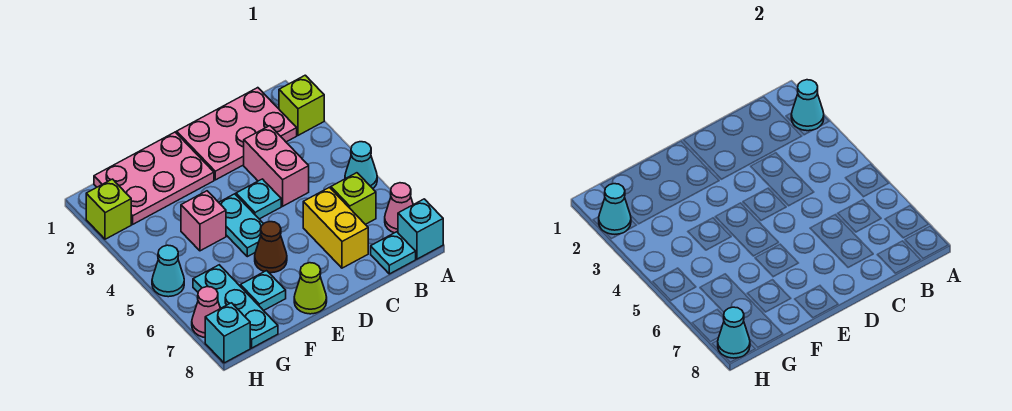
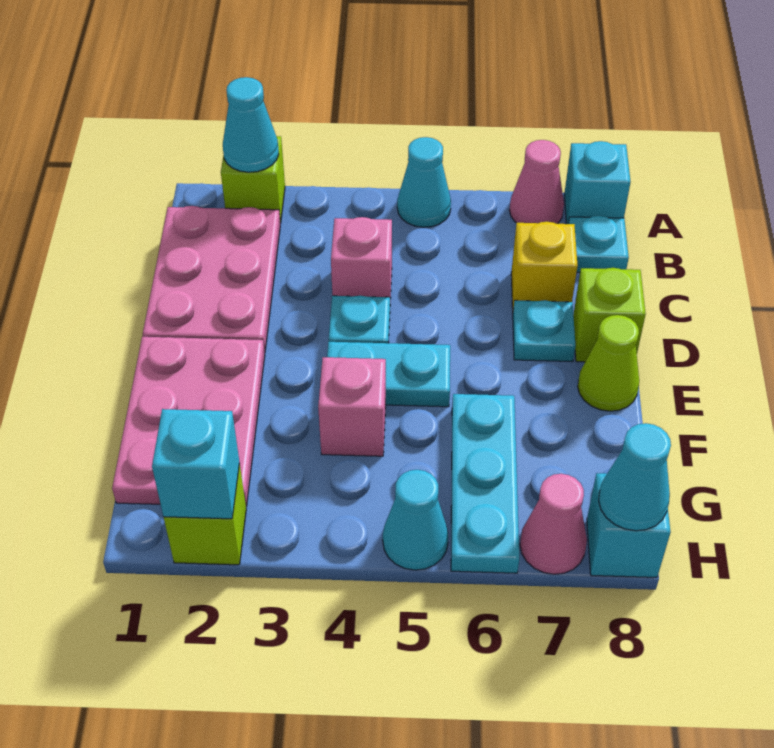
lime brick B6 level 1 -> lime brick D8 level 1
pink brick C3:C4 level 1 -> pink brick C4 level 1
yellow brick C6:C7 level 1 -> yellow brick C7 level 1
brown cone E6 level 1 -> none
cyan plate F7 level 1 -> cyan plate D7 level 1
cyan plate G6:G8 level 1 -> cyan plate F6:H6 level 1
cyan cone H2 level 2 -> cyan brick H2 level 2

